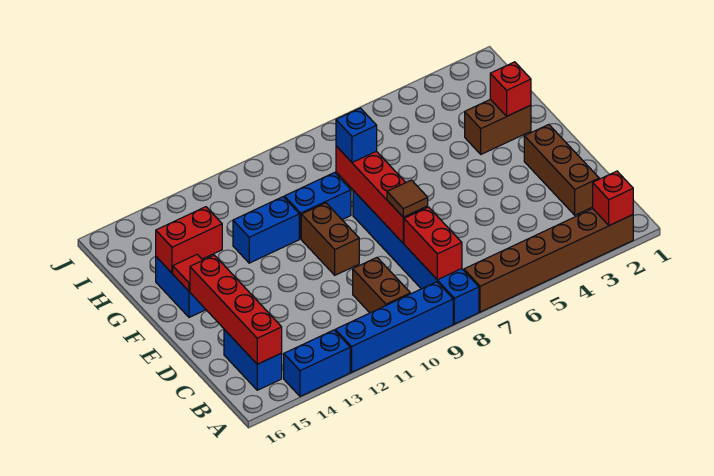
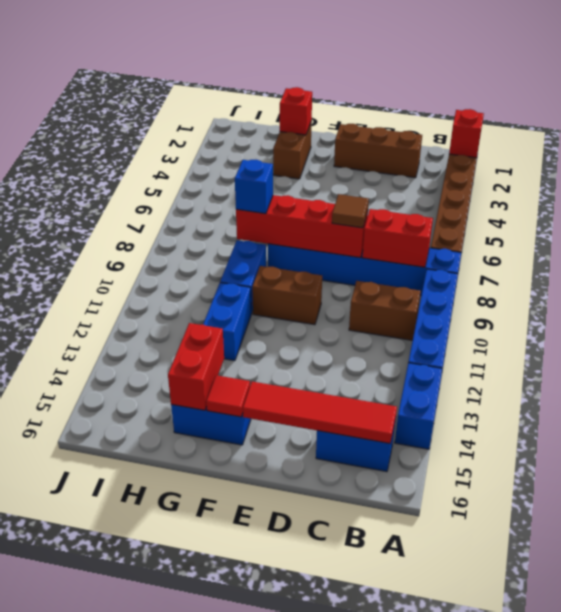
red brick B15:E15 level 2 -> red tile B15:E15 level 2

